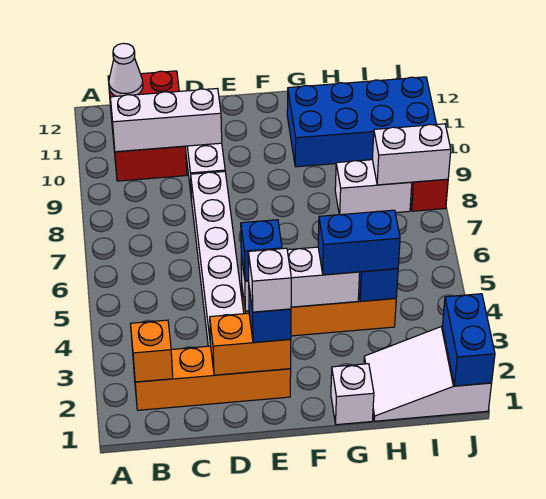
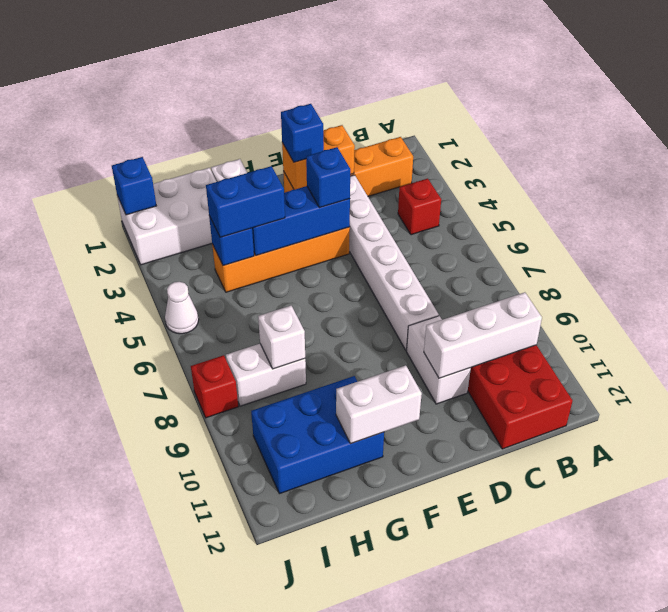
orange brick B2 level 2 -> none
none -> red brick B4 level 1
white cone B12 level 2 -> white cone J5 level 1
white brick E2 level 4 -> white brick H8 level 2
white brick E4:G4 level 2 -> blue brick E4:G4 level 2
blue brick G10:J11 level 1 -> blue brick G10:I11 level 1
white slope H1:J2 level 1 top J -> white brick H1:J2 level 1
white brick I8:J8 level 2 -> white brick F11:G11 level 2
blue brick J1:J2 level 2 -> blue brick J1 level 2

